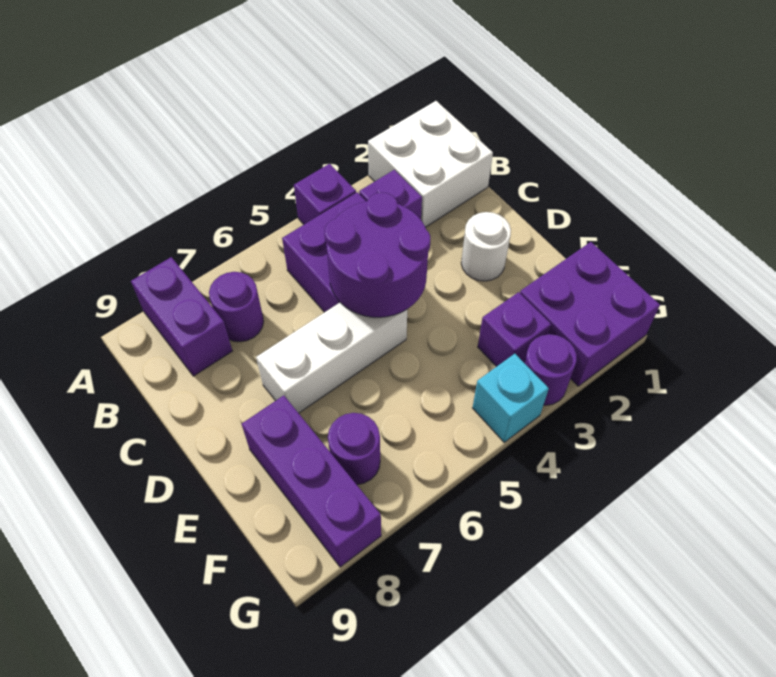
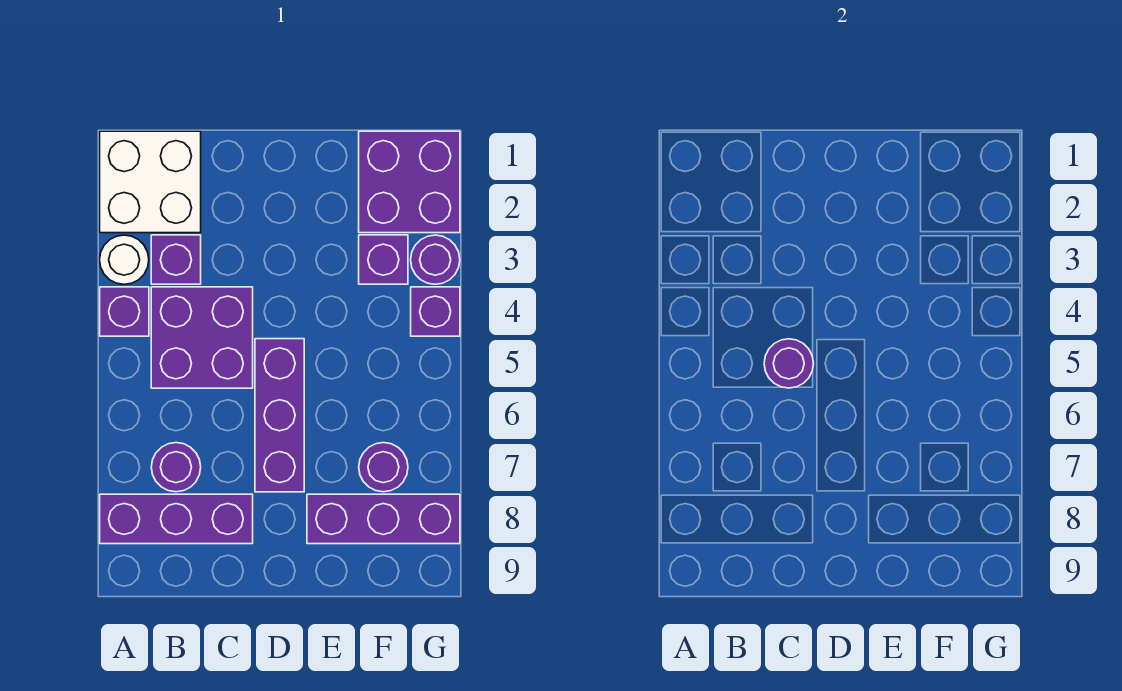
purple brick A8:B8 level 1 -> purple brick A8:C8 level 1
purple round brick C4:D5 level 2 -> purple round brick C5 level 2
white round brick D2 level 1 -> white round brick A3 level 1
white brick D5:D7 level 1 -> purple brick D5:D7 level 1
cyan brick G4 level 1 -> purple brick G4 level 1

